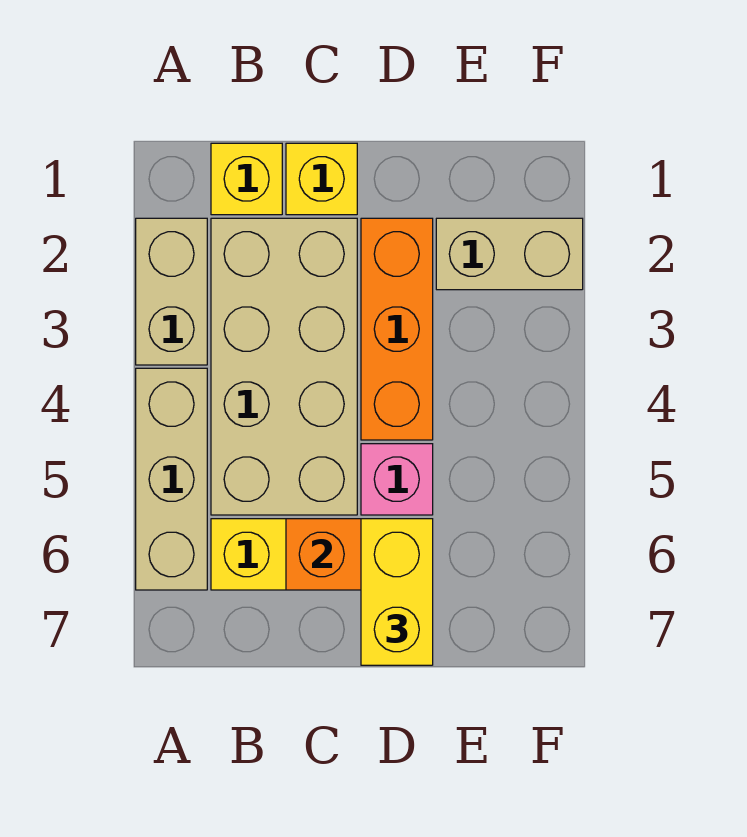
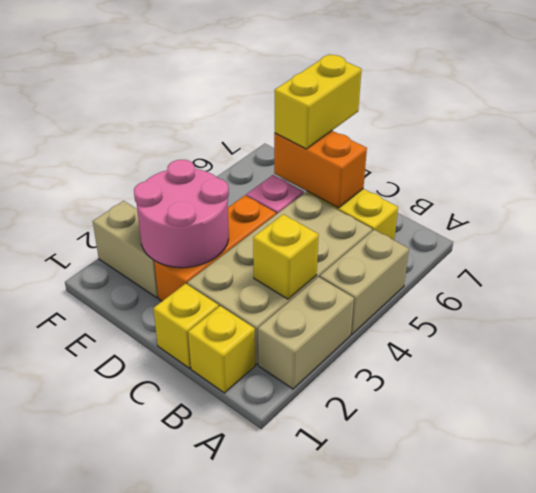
tan brick A4:A6 level 1 -> tan brick A4:A5 level 1
none -> yellow brick B3 level 2
none -> pink round brick D2:E3 level 2

